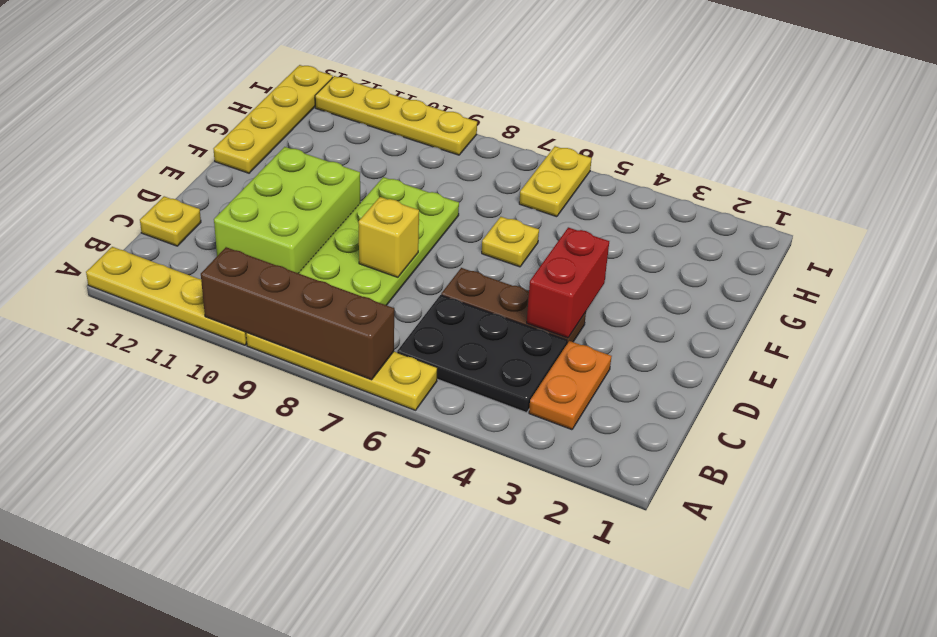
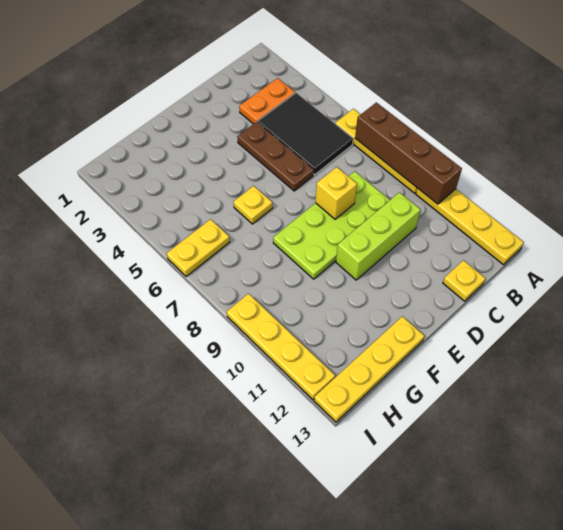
black plate B4:C6 level 1 -> black tile B4:C6 level 1
lime brick C10:E11 level 1 -> lime brick C10:E10 level 1
red brick D4:E4 level 2 -> none

